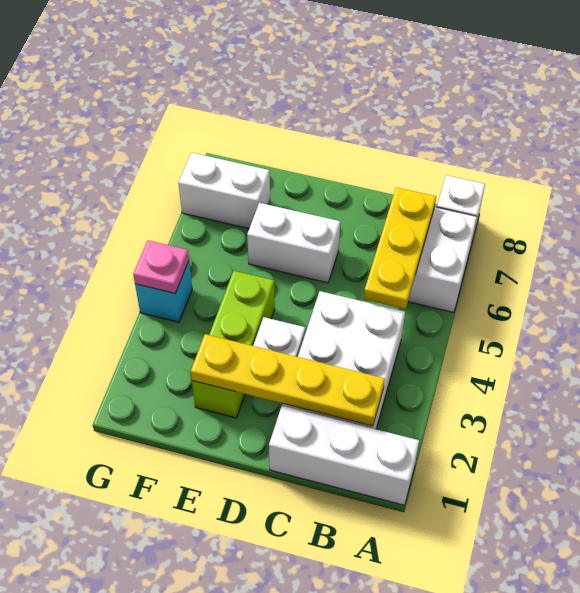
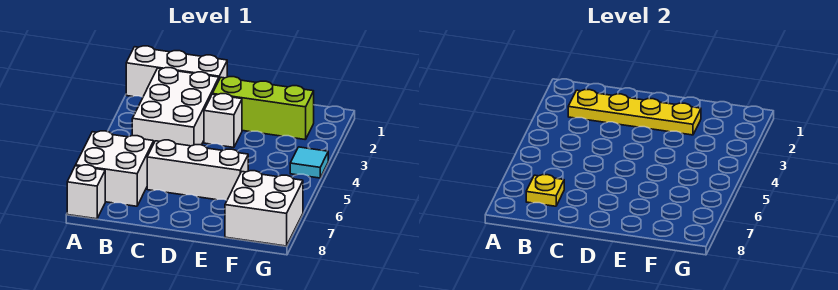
yellow plate B5:B7 level 2 -> yellow plate B7 level 2
white brick D6:E6 level 1 -> white brick C6:E6 level 1
lime brick E2:E4 level 1 -> lime brick D2:F2 level 1
white brick F7:G7 level 1 -> white brick F7:G8 level 1
cyan brick G4 level 1 -> cyan tile G4 level 1
pink plate G4 level 2 -> none

